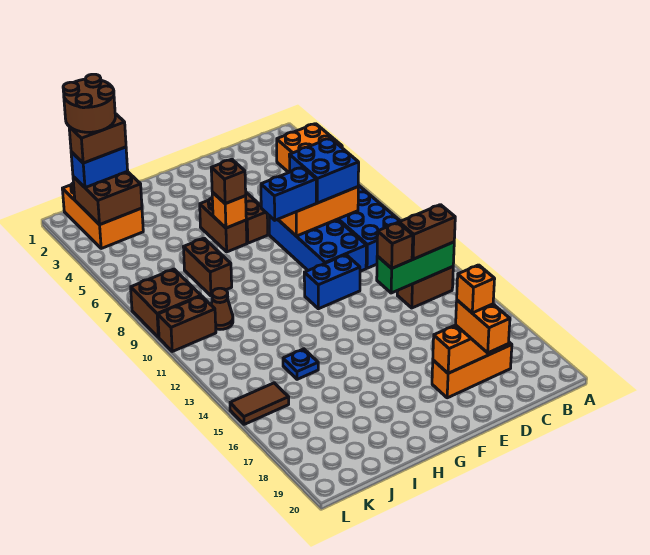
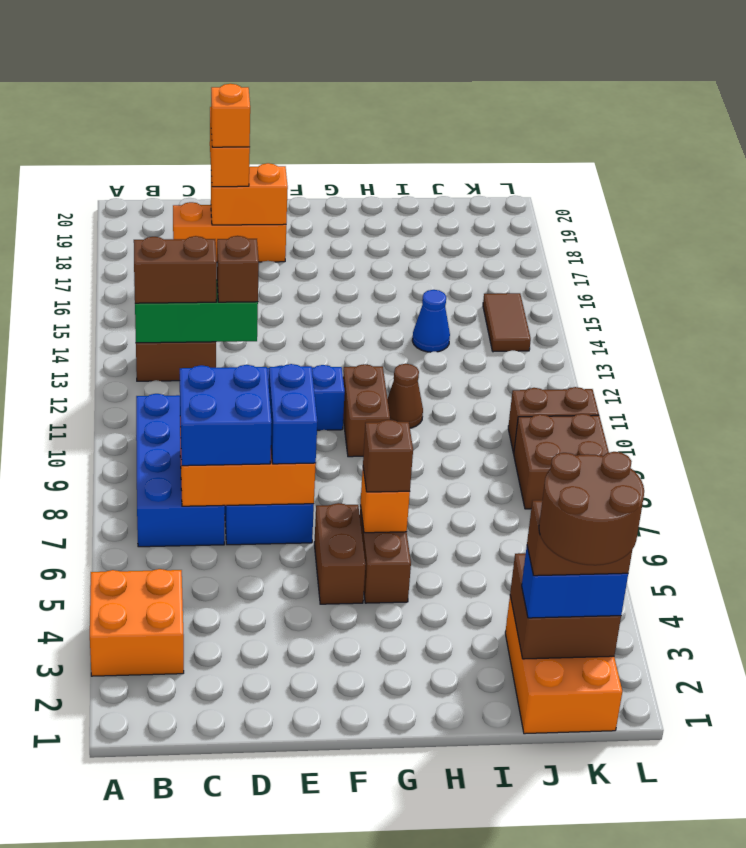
blue brick E8:F8 level 3 -> blue brick E7:E8 level 3
brown brick I7:I8 level 1 -> brown brick G10:G11 level 1
blue plate I14 level 1 -> blue cone I14 level 1
brown cone J10 level 1 -> brown cone H11 level 1
brown tile K15:L15 level 1 -> brown tile K14:K15 level 1

